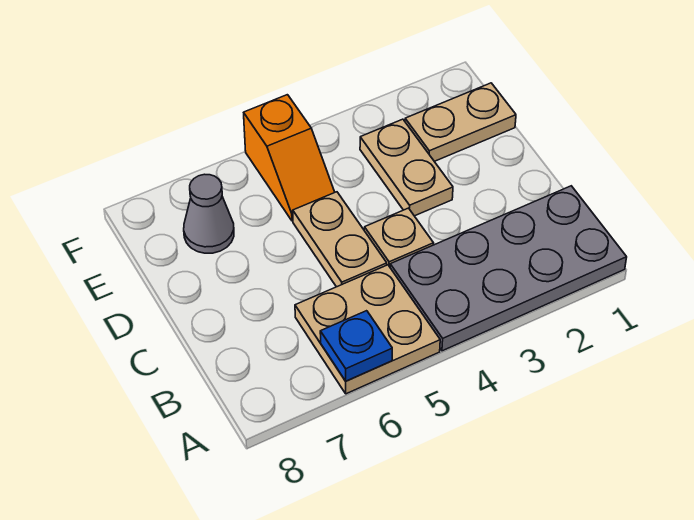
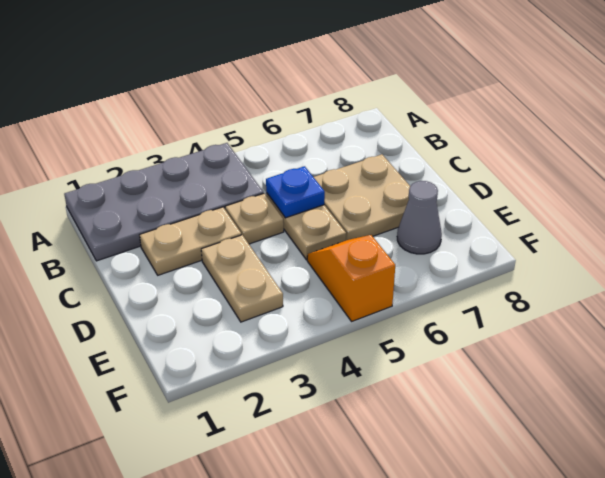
tan plate A5:B6 level 1 -> tan plate C6:D7 level 1
blue plate A6 level 2 -> blue plate C5 level 2
tan plate E1:E2 level 1 -> tan plate C2:C3 level 1

